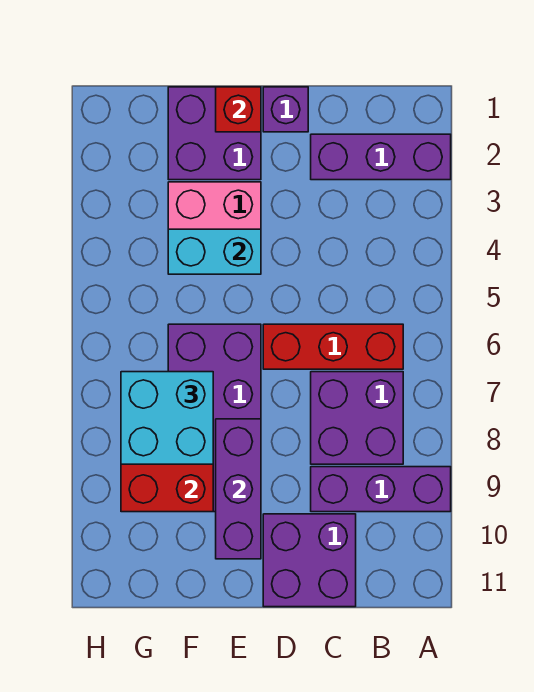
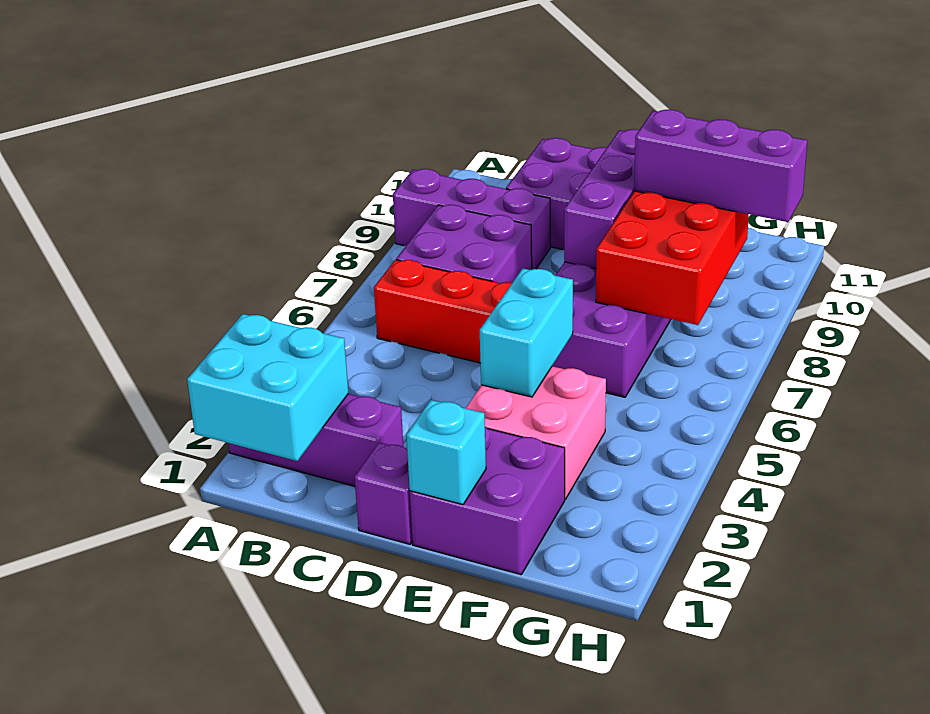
red brick E1 level 2 -> cyan brick E1 level 2
cyan brick E4:F4 level 2 -> cyan brick E4:E5 level 2
cyan brick F7:G8 level 3 -> cyan brick A1:B2 level 2
none -> purple brick F9:H9 level 3

